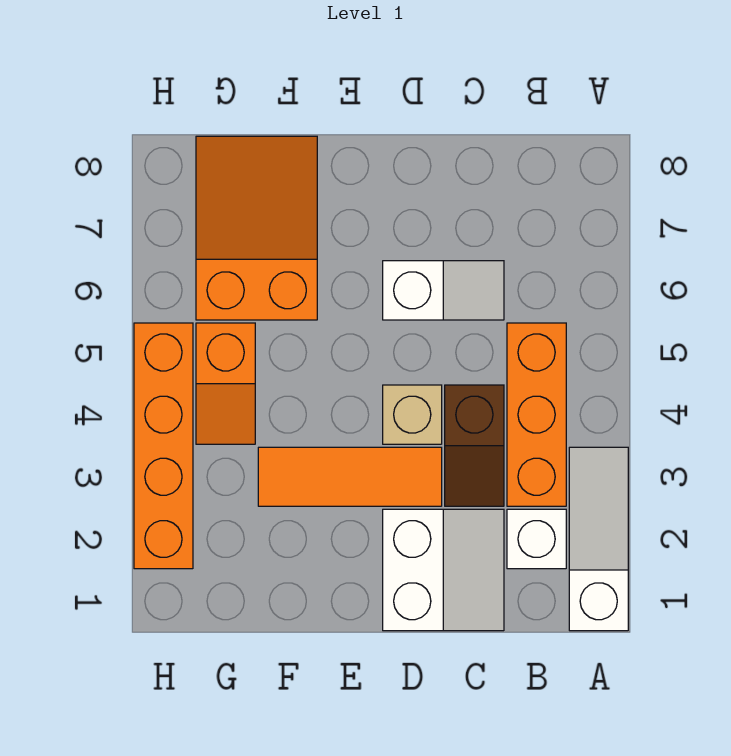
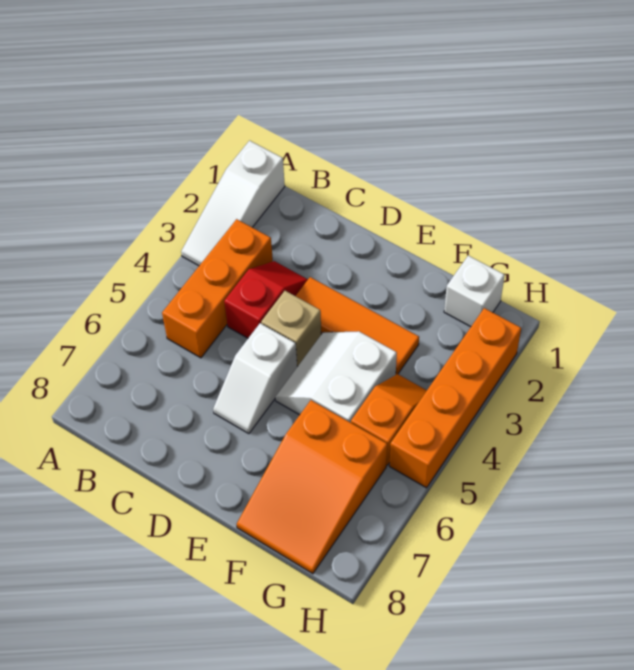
white brick B2 level 1 -> white brick G1 level 1
white slope C1:D2 level 1 top D -> white slope E4:F5 level 1 top F
brown slope C3:C4 level 1 top 4 -> red slope C3:C4 level 1 top 4
white slope C6:D6 level 1 top D -> white slope D5:D6 level 1 top 5

